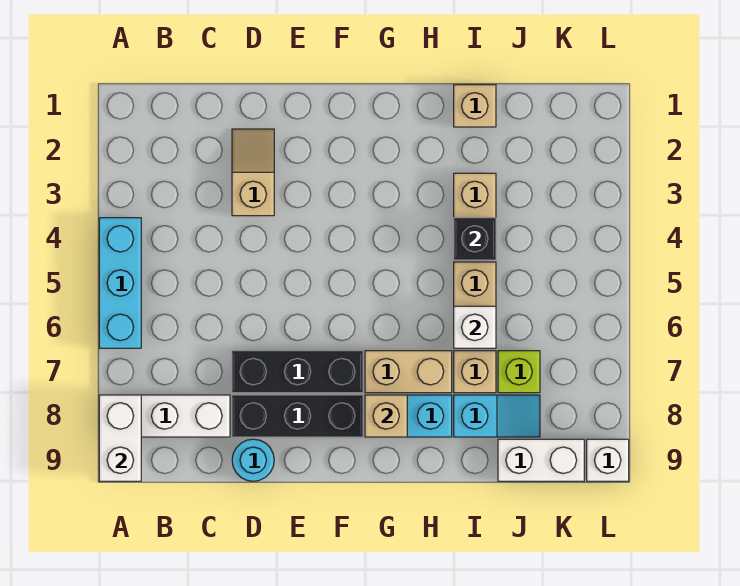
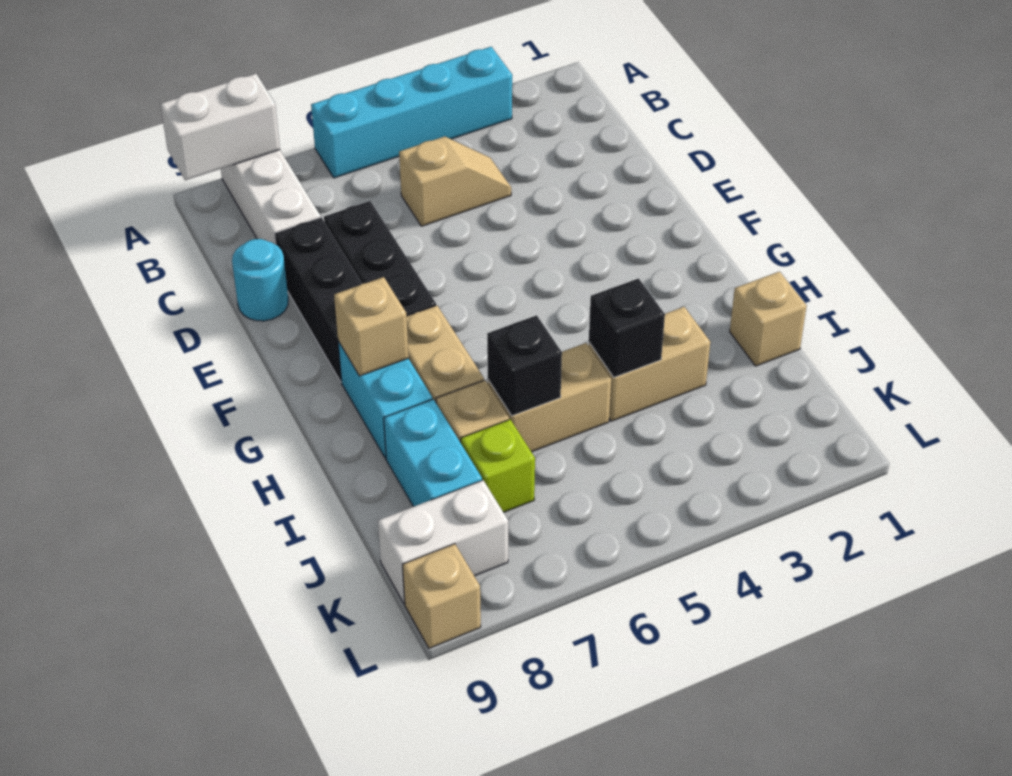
cyan brick A4:A6 level 1 -> cyan brick A3:A6 level 1
tan slope D2:D3 level 1 top 3 -> tan slope C4:C5 level 1 top 5
white brick I6 level 2 -> black brick I6 level 2
cyan slope I8:J8 level 1 top I -> cyan brick I8:J8 level 1
white brick J9:K9 level 1 -> white brick K8:K9 level 1
white brick L9 level 1 -> tan brick L9 level 1

